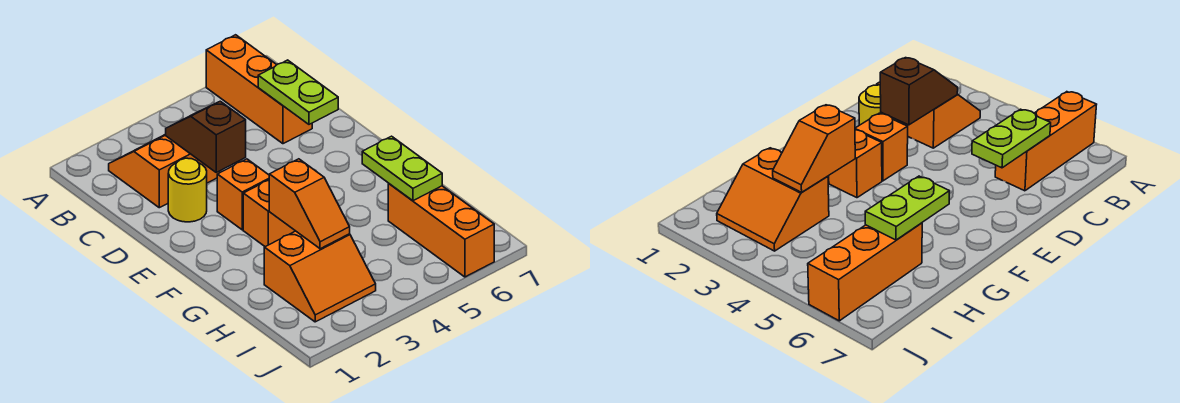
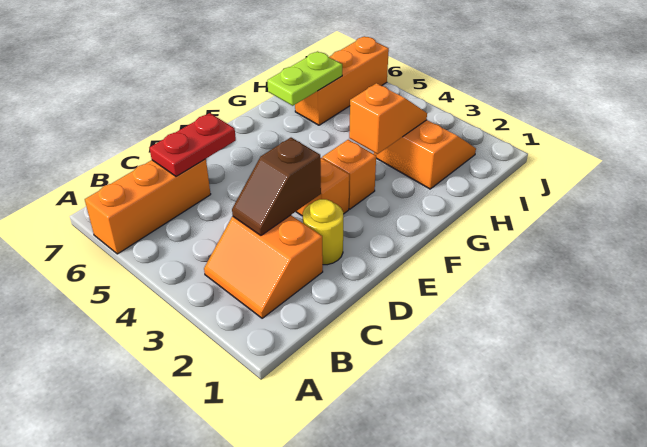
lime plate C6:D6 level 2 -> red plate C6:D6 level 2

